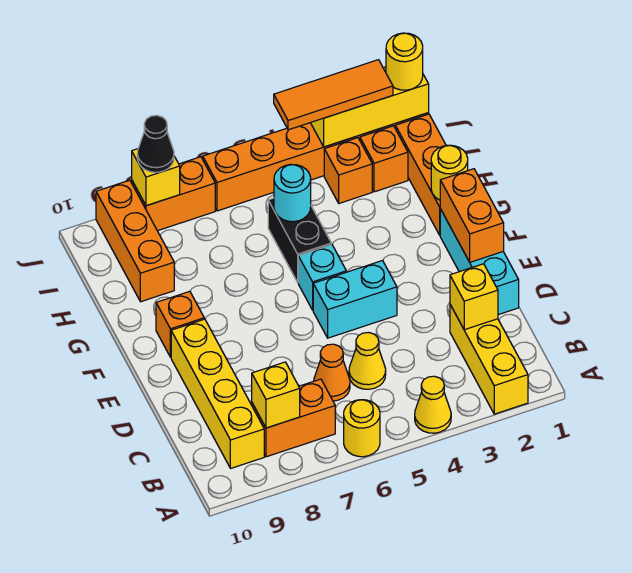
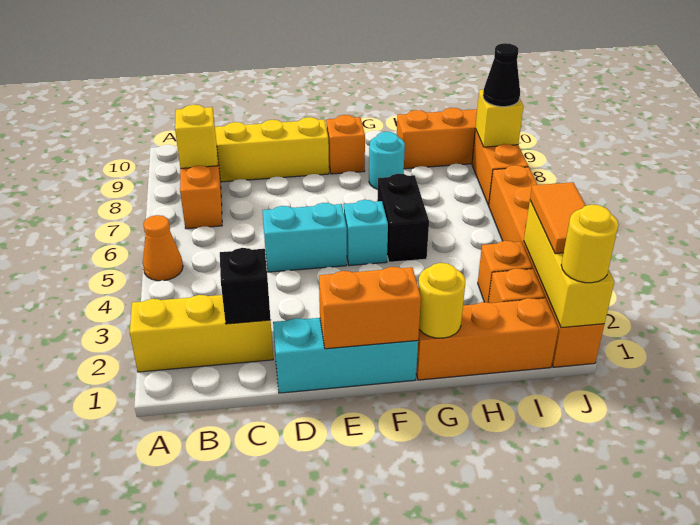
yellow cone A4 level 1 -> none
yellow round brick A6 level 1 -> none
yellow brick C2 level 2 -> black brick C2 level 2
yellow cone C5 level 1 -> none
orange cone C6 level 1 -> orange cone A5 level 1
cyan brick E4:E5 level 1 -> cyan brick D5:E5 level 1
black brick G5:H5 level 1 -> black brick G5:G6 level 1
cyan round brick H5 level 2 -> cyan round brick G8 level 1
orange tile J2:J4 level 3 -> orange tile J2:J3 level 3

